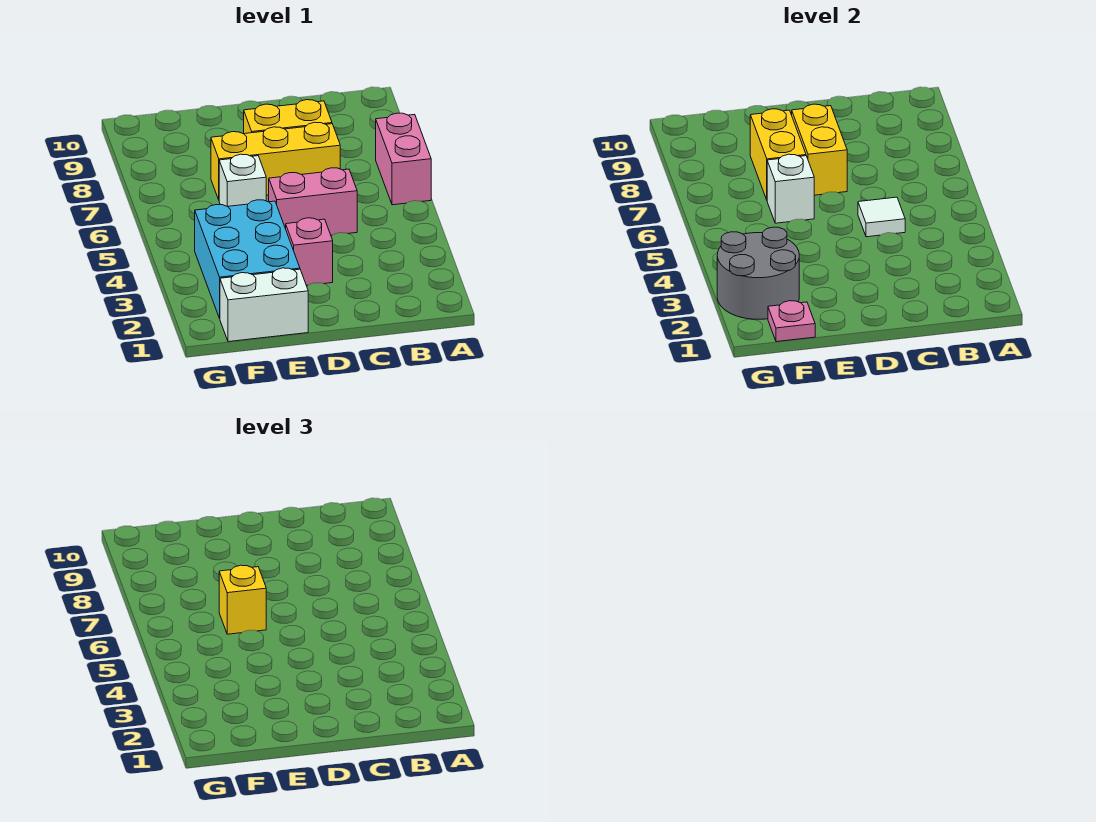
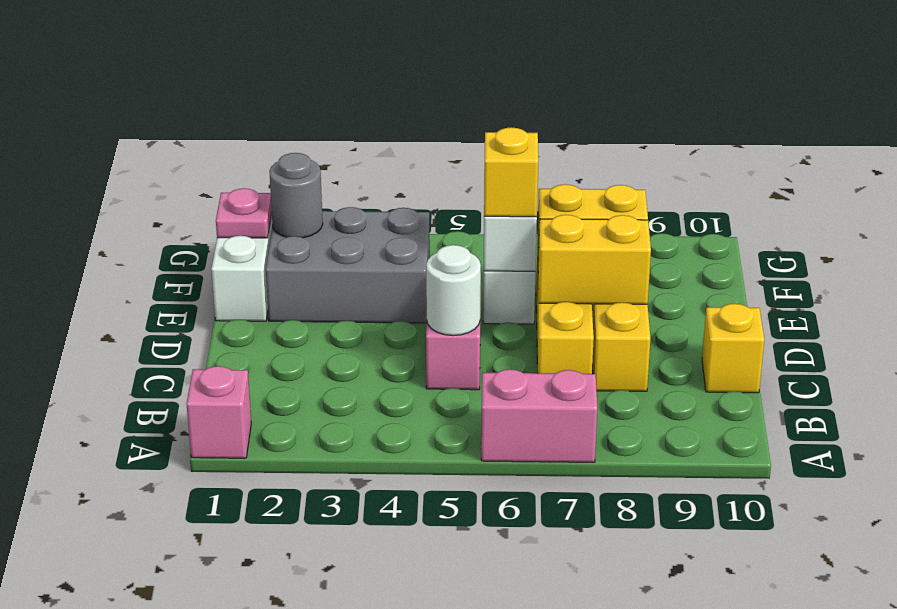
white tile C5 level 2 -> white round brick C5 level 2
none -> yellow brick C10 level 1
pink brick D3 level 1 -> pink brick A1 level 1
cyan brick E2:F4 level 1 -> grey brick E2:F4 level 1
grey round brick F2:G3 level 2 -> grey round brick F2 level 2

